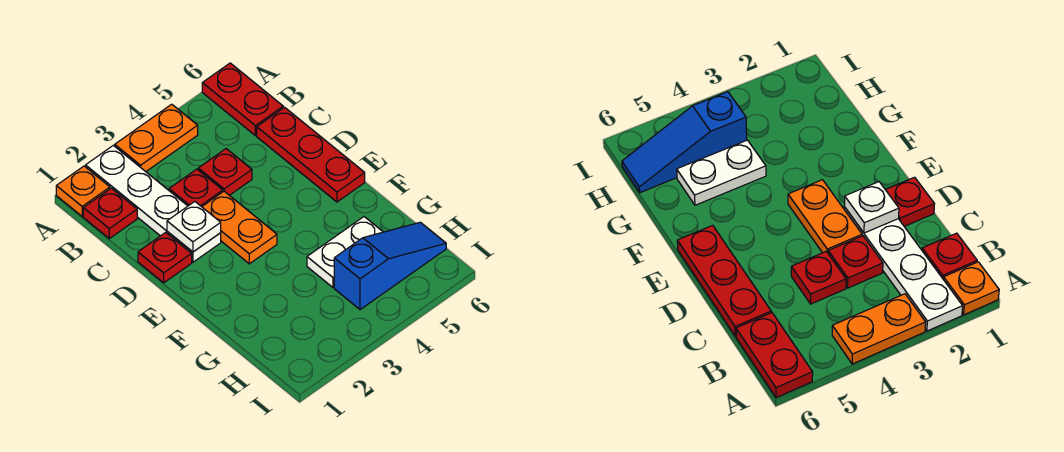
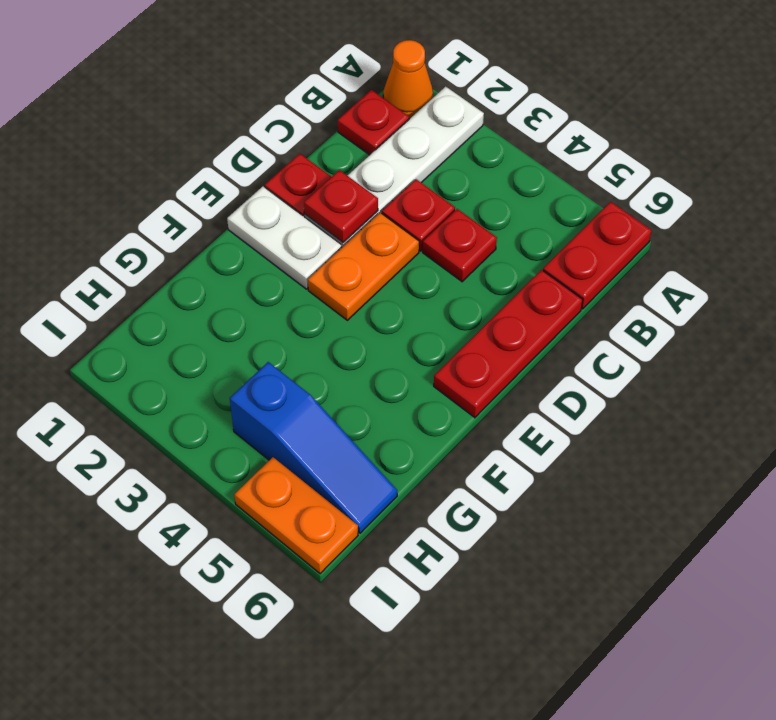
orange plate A1 level 1 -> orange cone A1 level 1
orange plate A3:A4 level 1 -> orange plate I5:I6 level 1
white plate D2 level 2 -> red plate D2 level 2
white plate G4:G5 level 1 -> white plate E1:E2 level 1

